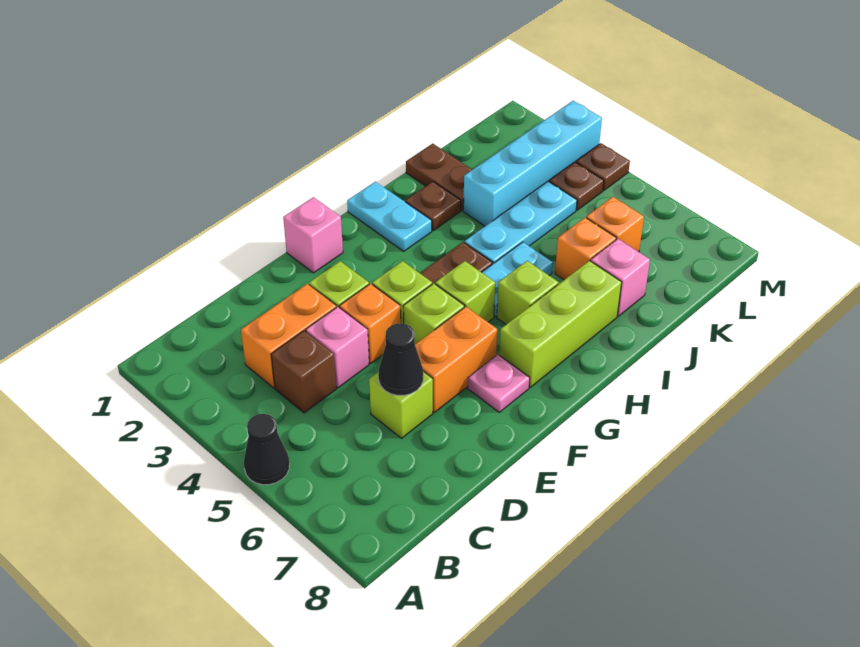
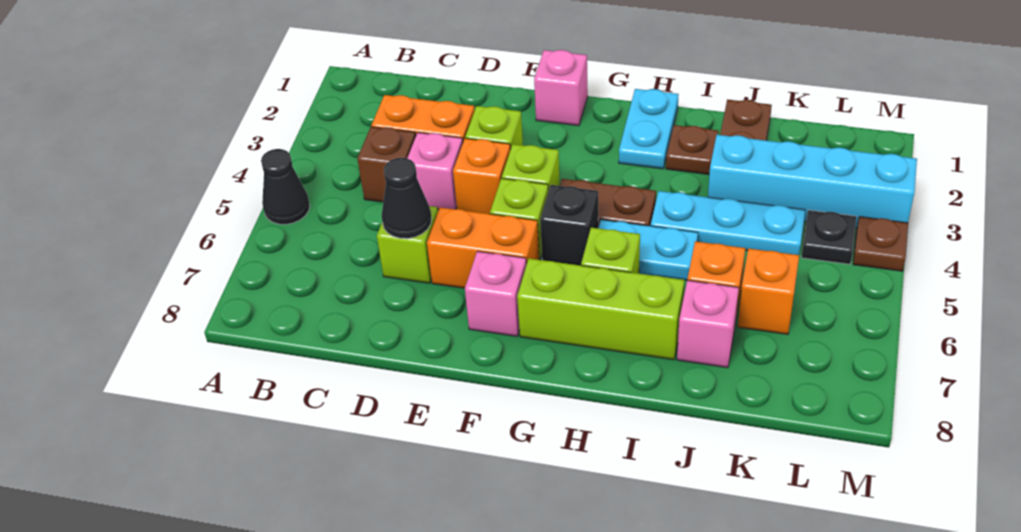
pink plate F7 level 1 -> pink brick F7 level 1
lime brick G5 level 1 -> black brick G5 level 1
brown plate L4 level 1 -> black plate L4 level 1

